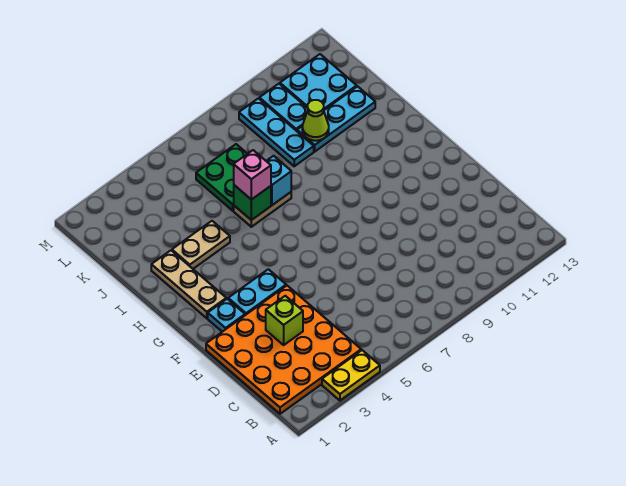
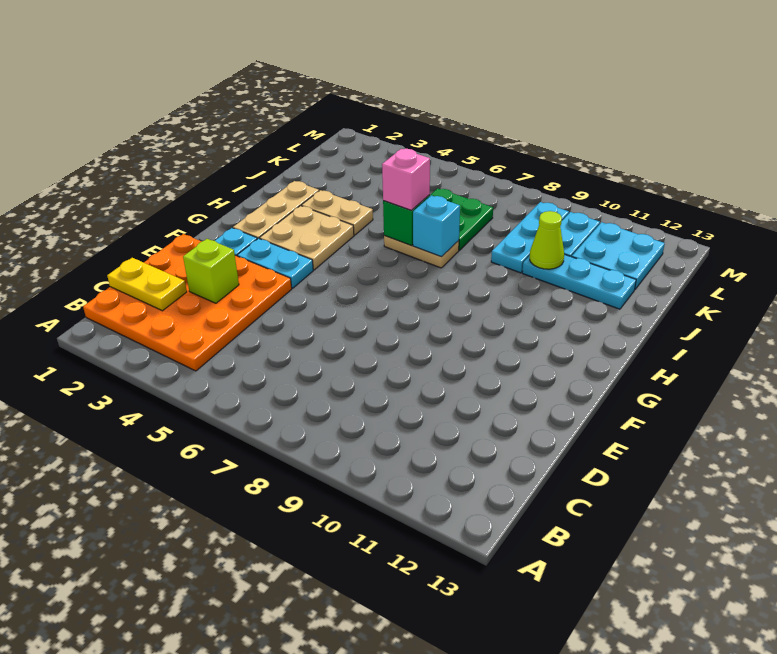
yellow plate A3:A4 level 1 -> yellow plate C1:C2 level 2
none -> tan plate G3:H4 level 1

